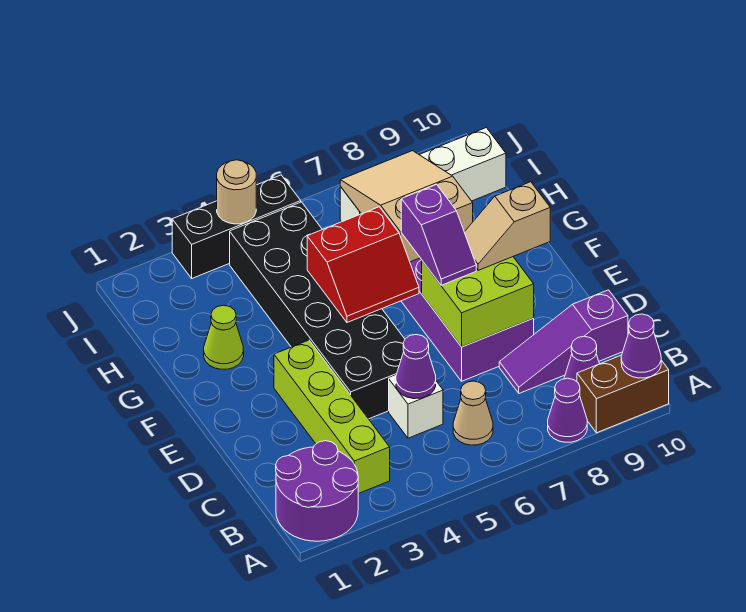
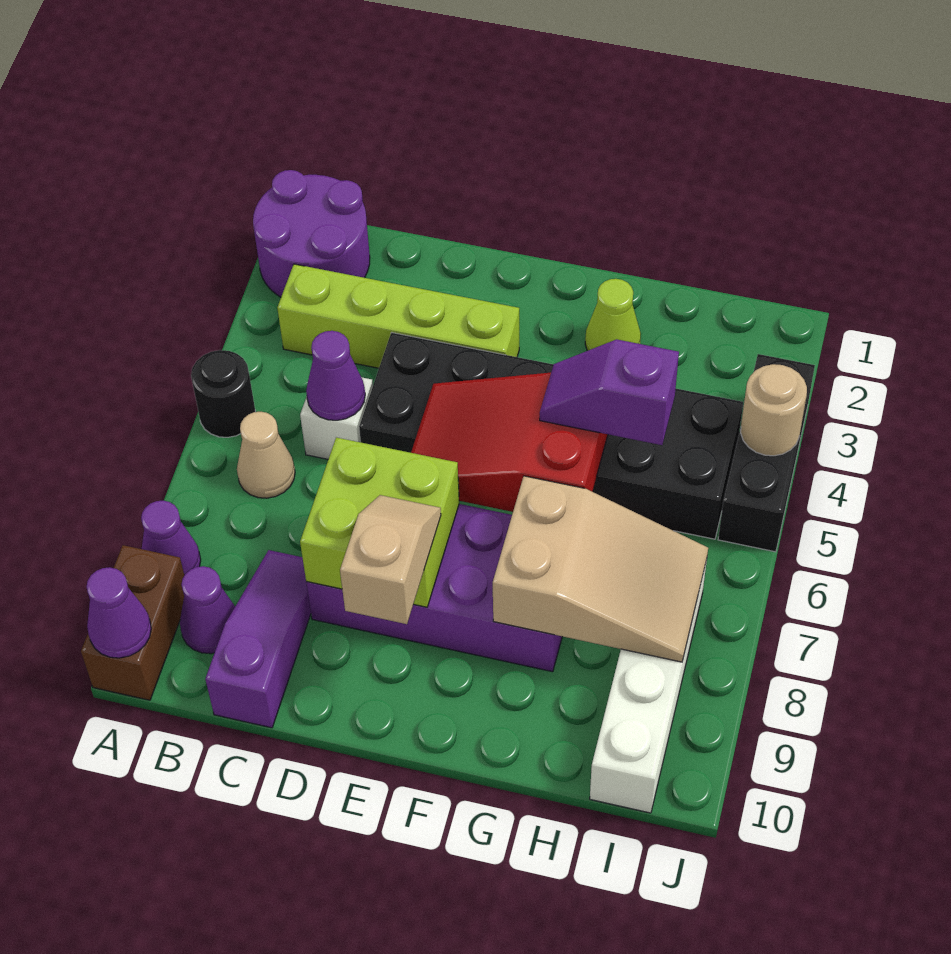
none -> black round brick A5 level 1
purple slope E7:F7 level 3 top F -> purple slope G5:H5 level 3 top H
red slope F5:G6 level 2 top G -> red slope E5:G6 level 2 top G

